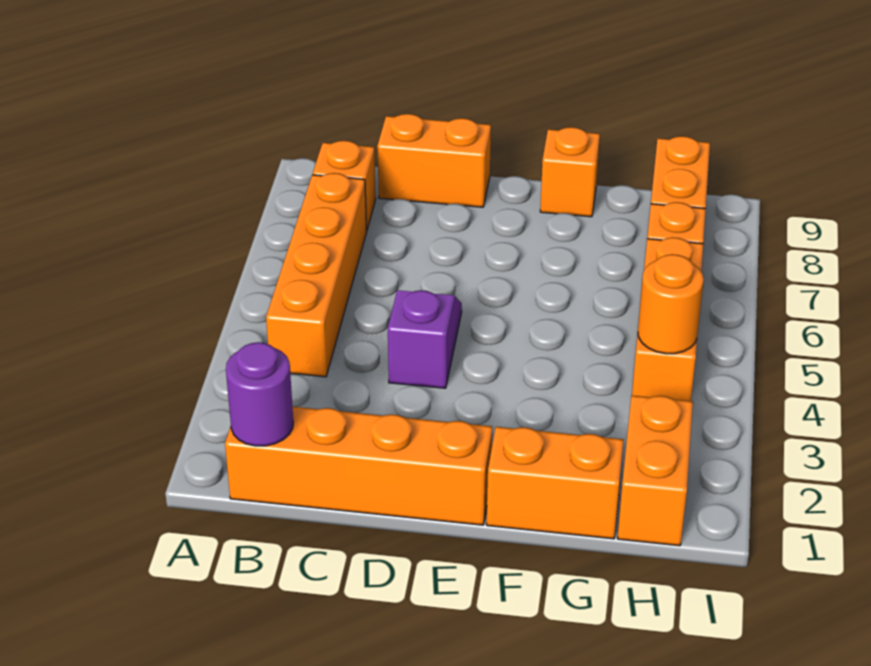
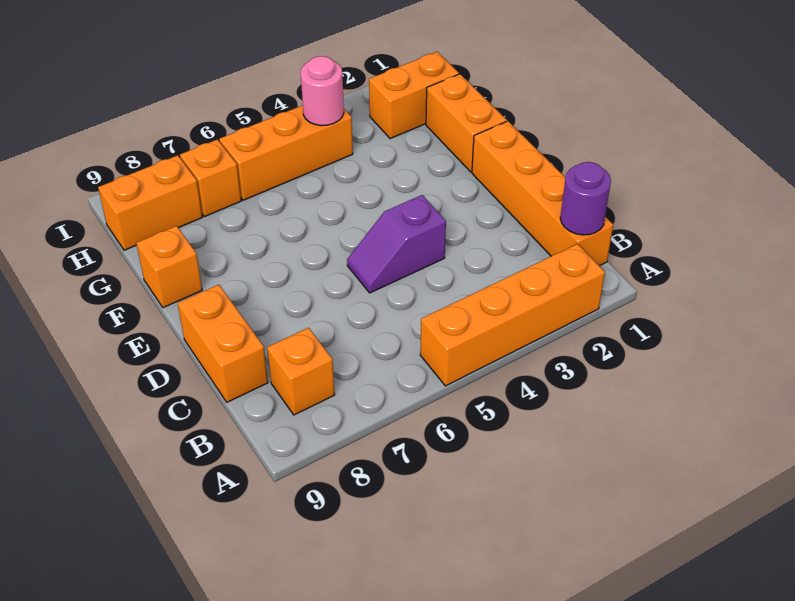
orange brick B4:B7 level 1 -> orange brick A2:A5 level 1
orange round brick H4 level 2 -> pink round brick H4 level 2

